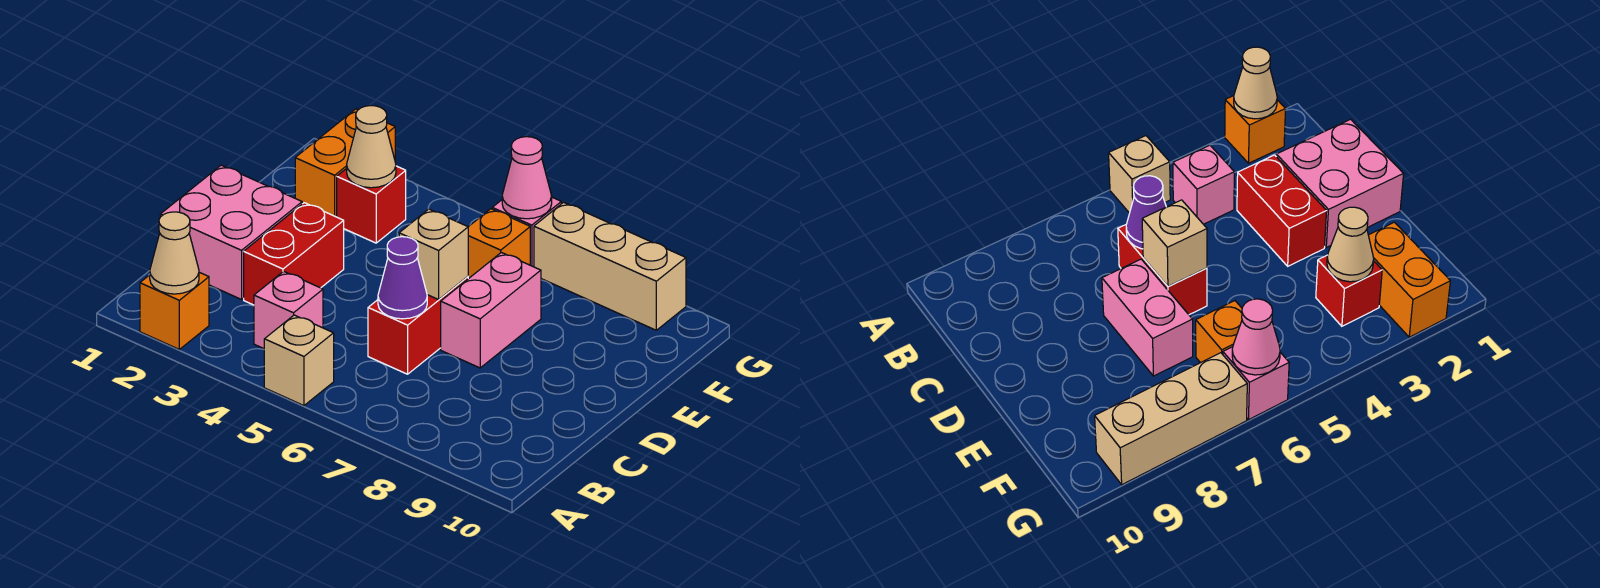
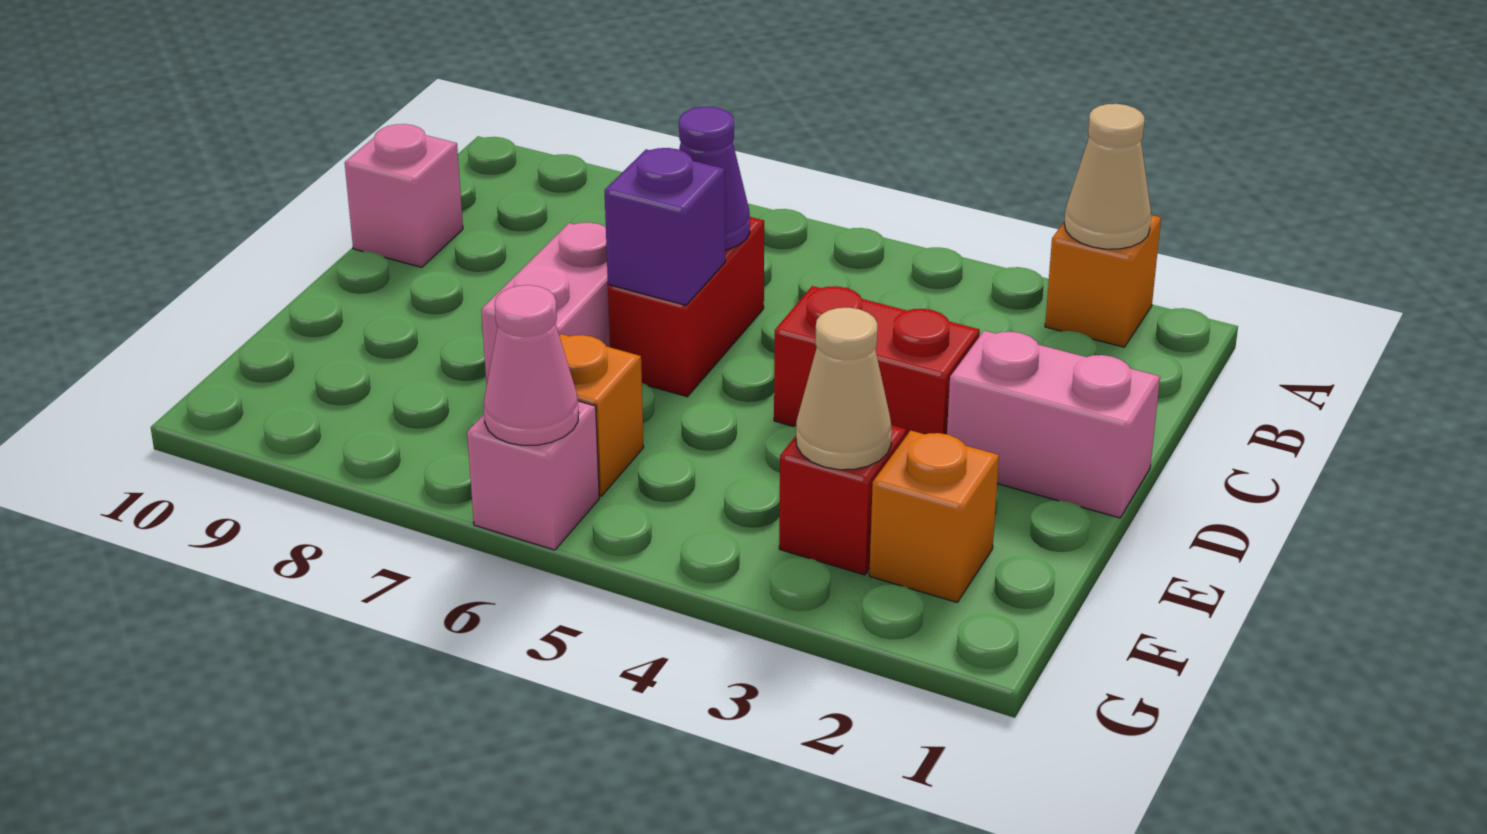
tan brick A5 level 1 -> none
pink brick B4 level 1 -> pink brick C10 level 1
pink brick C1:D2 level 1 -> pink brick D1:D2 level 1
red brick C3:D3 level 1 -> red brick D3:D4 level 1
tan brick D6 level 2 -> purple brick D6 level 2
orange brick F2:G2 level 1 -> orange brick F2 level 1
tan brick G7:G9 level 1 -> none

